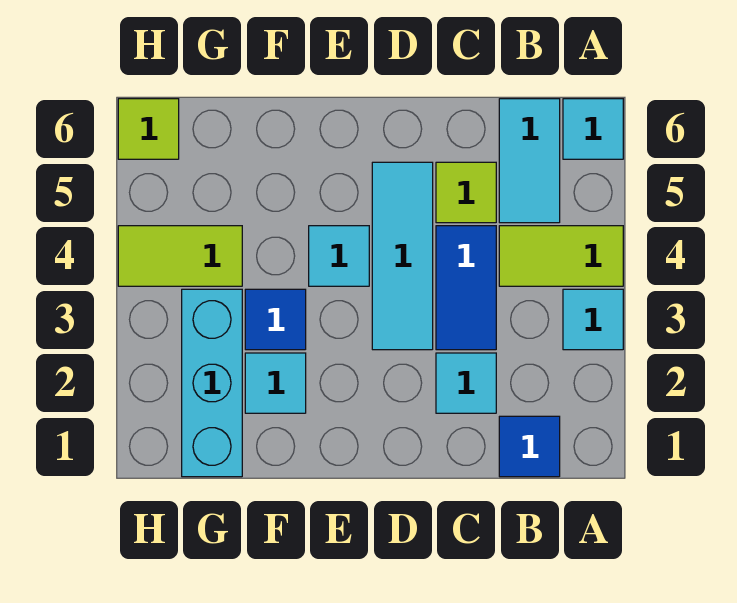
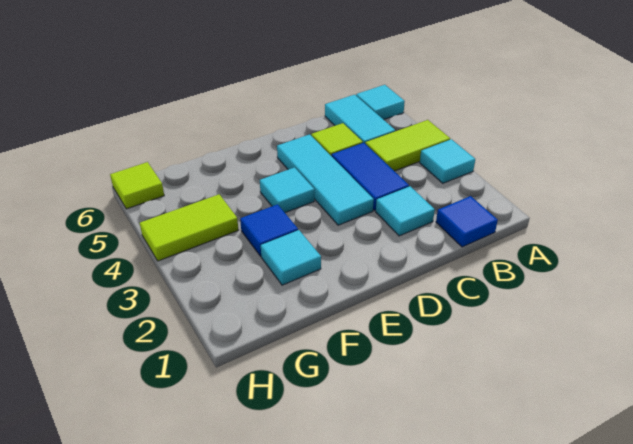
cyan brick G1:G3 level 1 -> none

